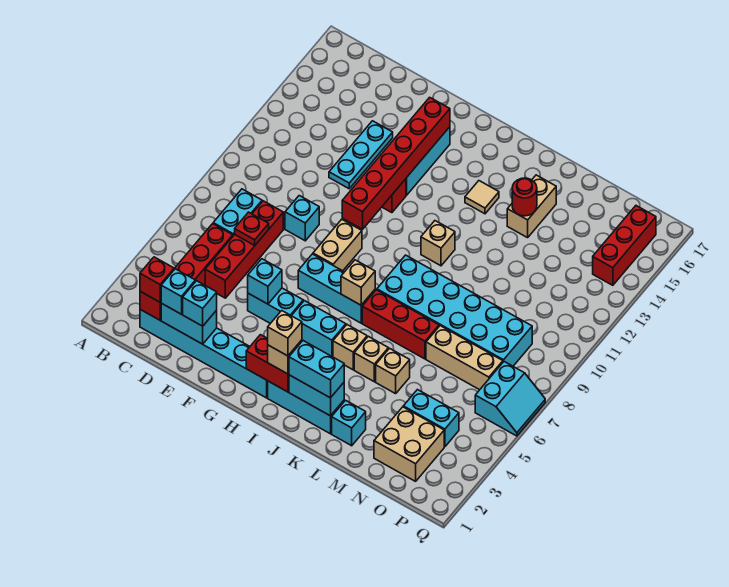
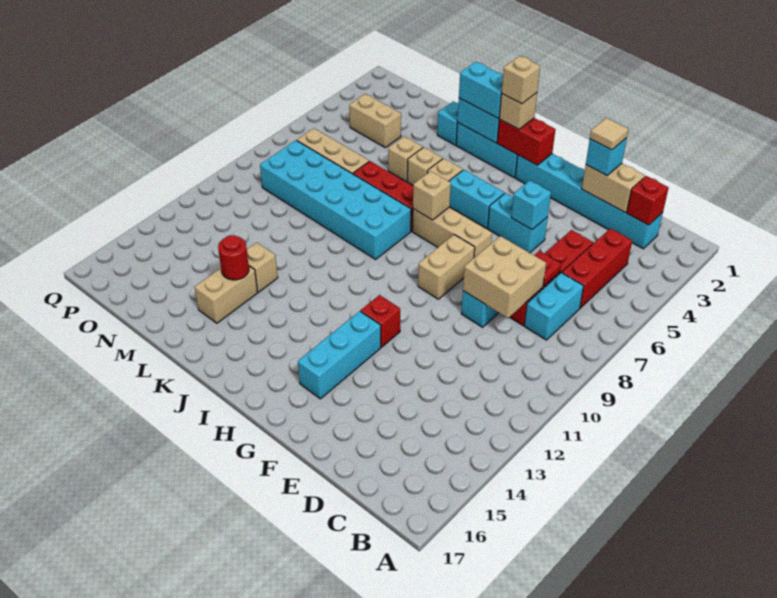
red brick C2 level 3 -> none
cyan brick D2:E2 level 2 -> tan brick D2:E2 level 2
cyan brick D2 level 3 -> none
cyan plate E12:E14 level 1 -> none
cyan brick G7:I7 level 1 -> tan brick G7:I7 level 1
red brick G10:G15 level 2 -> none
tan brick J11 level 1 -> tan brick L13 level 1
tan tile J14 level 1 -> tan tile E2 level 4
tan brick N2:O3 level 1 -> tan brick D8:E9 level 2
cyan brick N4:O4 level 1 -> tan brick N4:O4 level 1
cyan slope P6:Q7 level 1 top P -> none
red brick P14:P16 level 1 -> none

